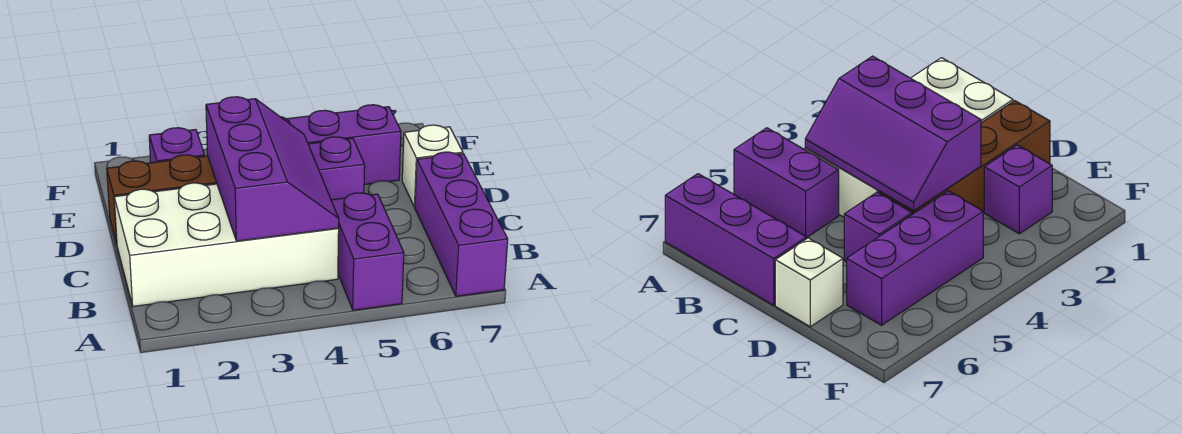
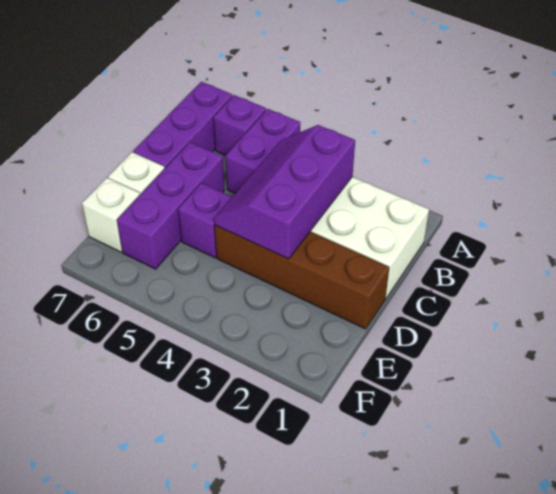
purple brick E2 level 1 -> purple brick A6 level 1
purple brick E4:E6 level 1 -> purple brick C6:E6 level 1
none -> white brick E7 level 1

